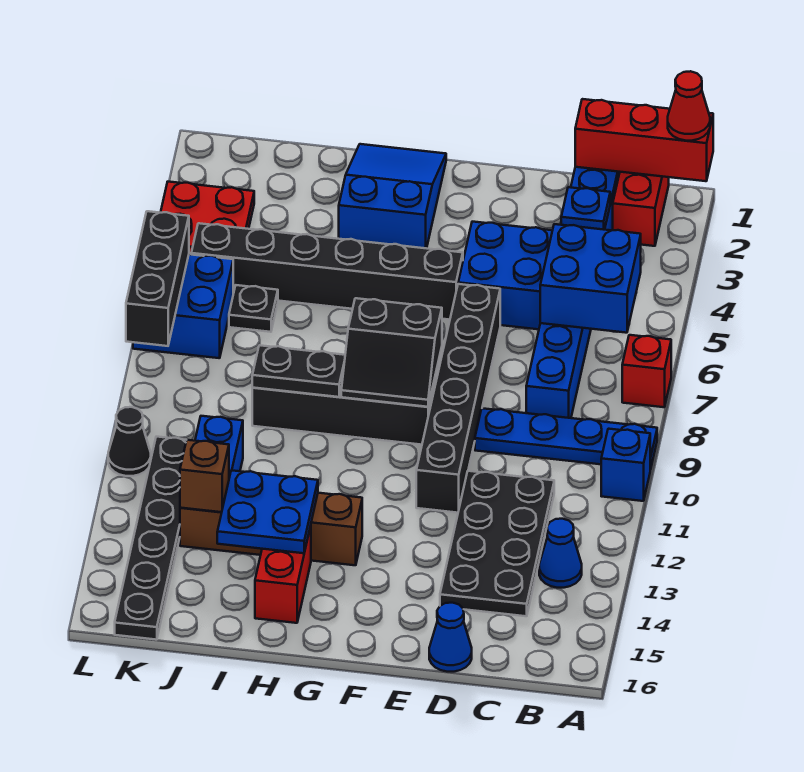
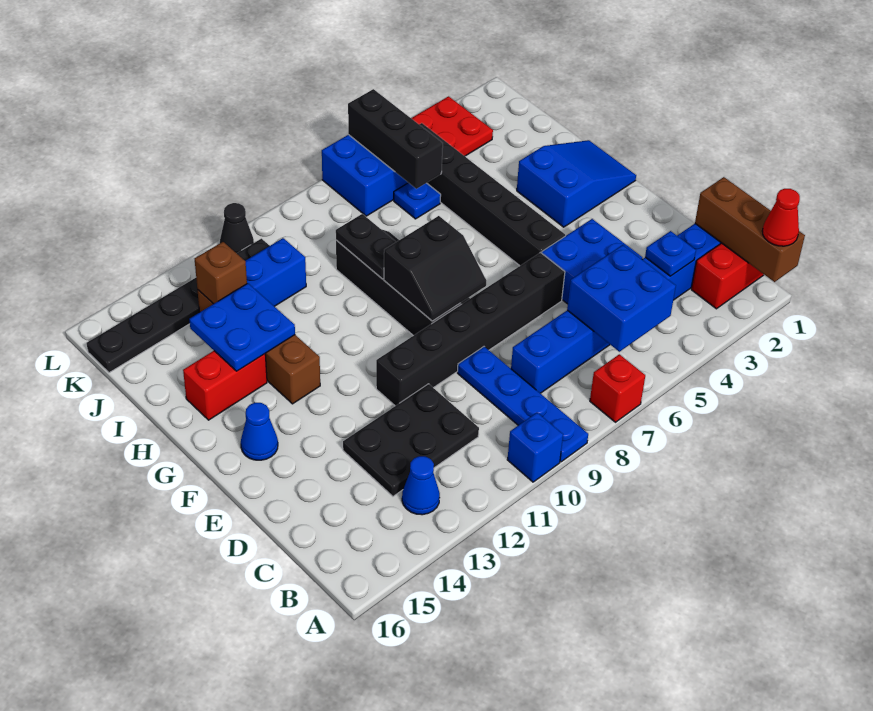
red brick A1:C1 level 2 -> brown brick A1:C1 level 2
black plate C11:D14 level 1 -> black plate C11:D13 level 1
blue cone D16 level 1 -> blue cone F15 level 1
black slope F8:G9 level 2 top 8 -> black slope F8:G9 level 2 top G
black plate J6 level 1 -> blue plate J6 level 1
black brick L6:L8 level 2 -> black brick J6:L6 level 2

